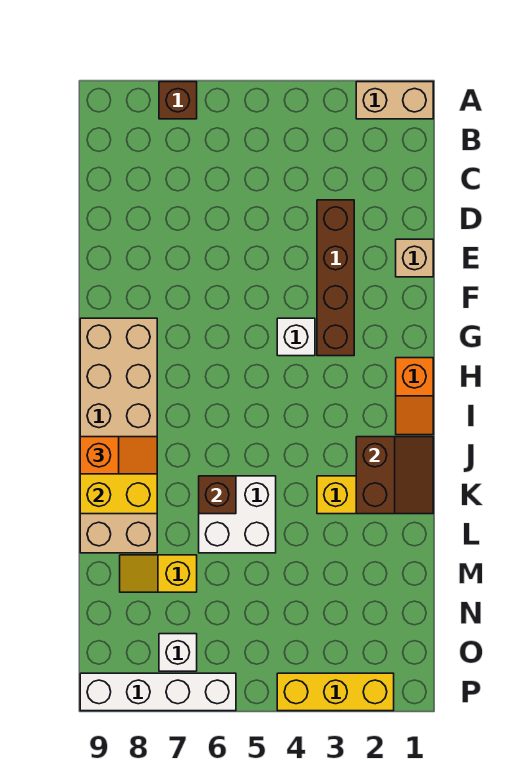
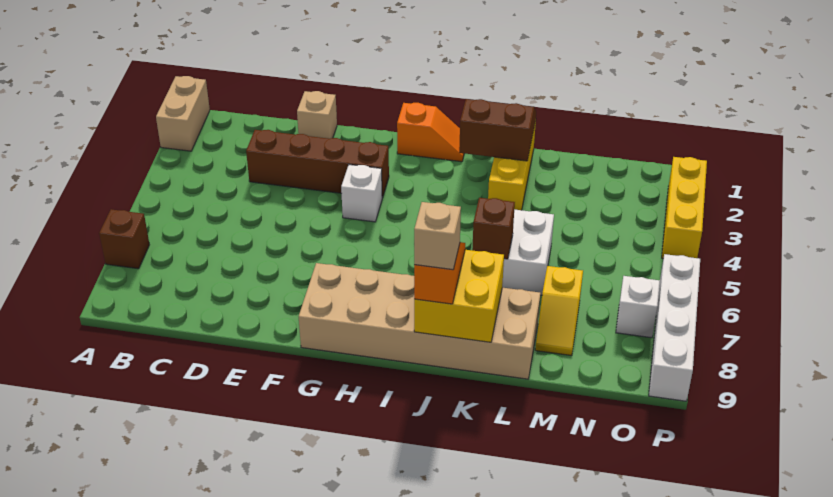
none -> tan brick J9 level 4

